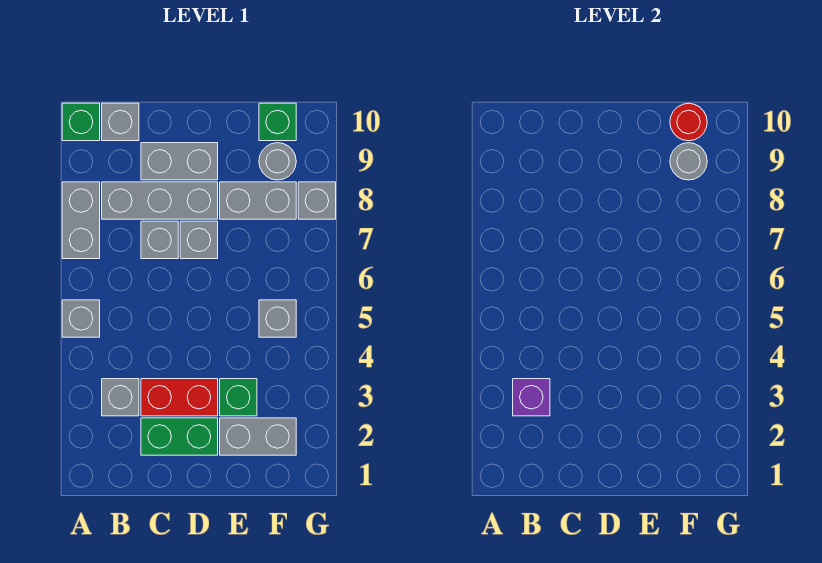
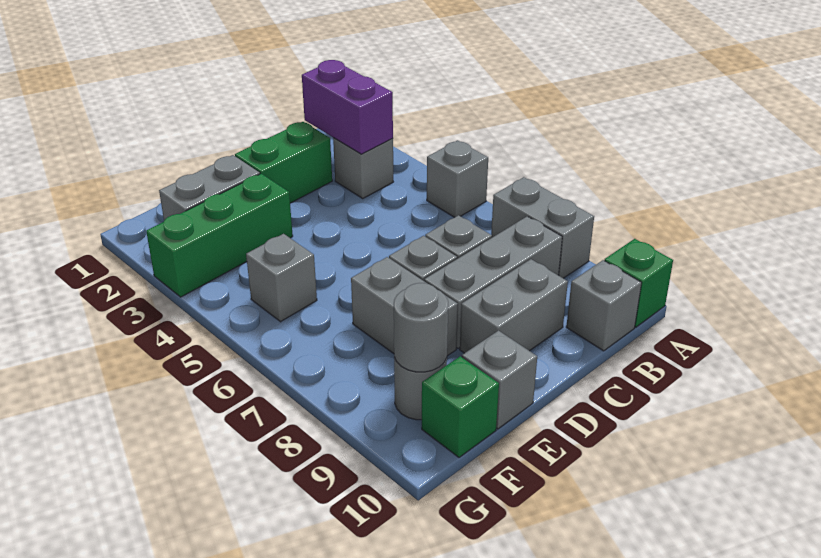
purple brick B3 level 2 -> purple brick B2:B3 level 2
red brick C3:D3 level 1 -> none
green brick E3 level 1 -> green brick E3:G3 level 1
grey brick E8:F8 level 1 -> grey brick E7:E8 level 1
red round brick F10 level 2 -> none
grey brick G8 level 1 -> grey brick E10 level 1

